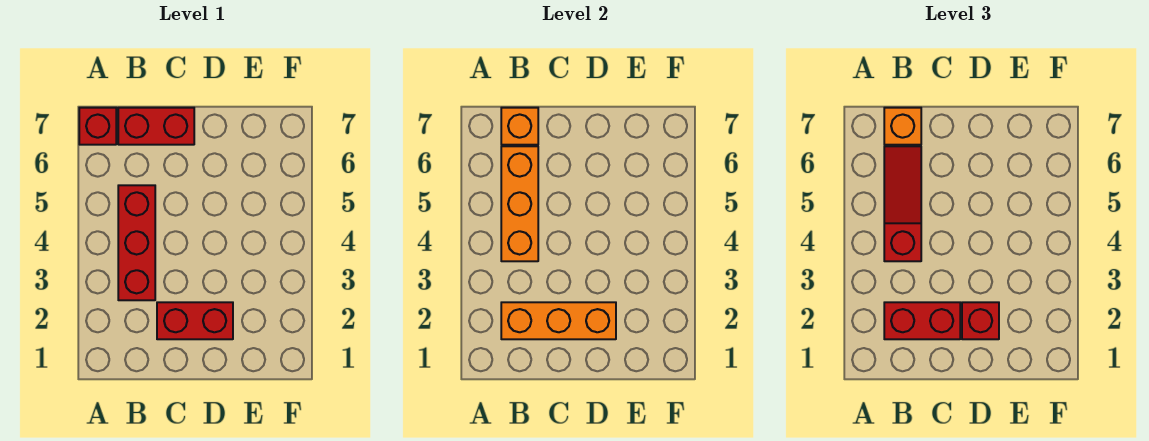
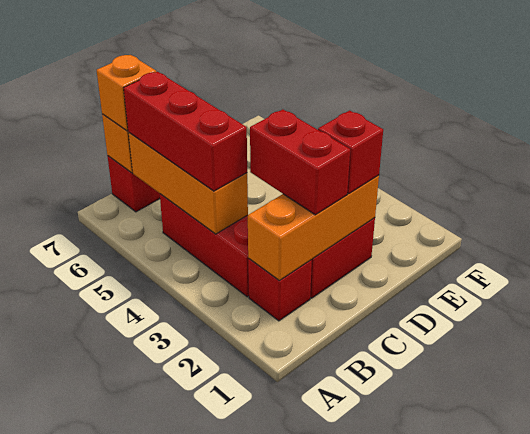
red brick A7 level 1 -> red brick B2 level 1
red brick B2:C2 level 3 -> red brick C2:C3 level 3
red slope B4:B6 level 3 top 4 -> red brick B4:B6 level 3

